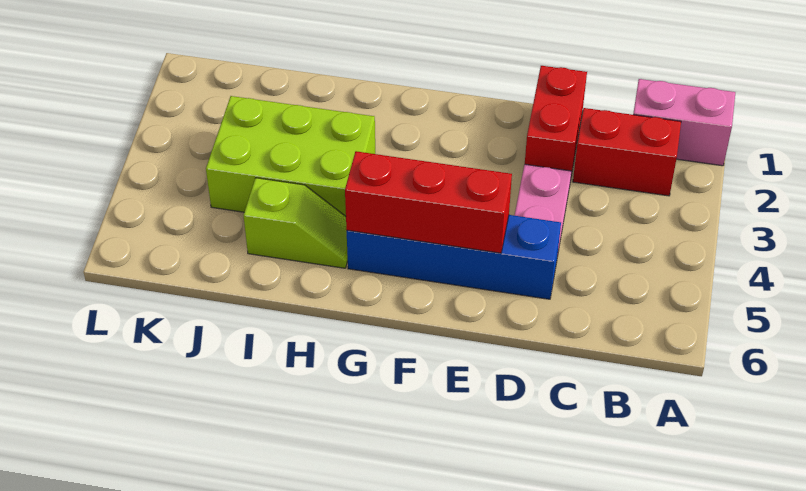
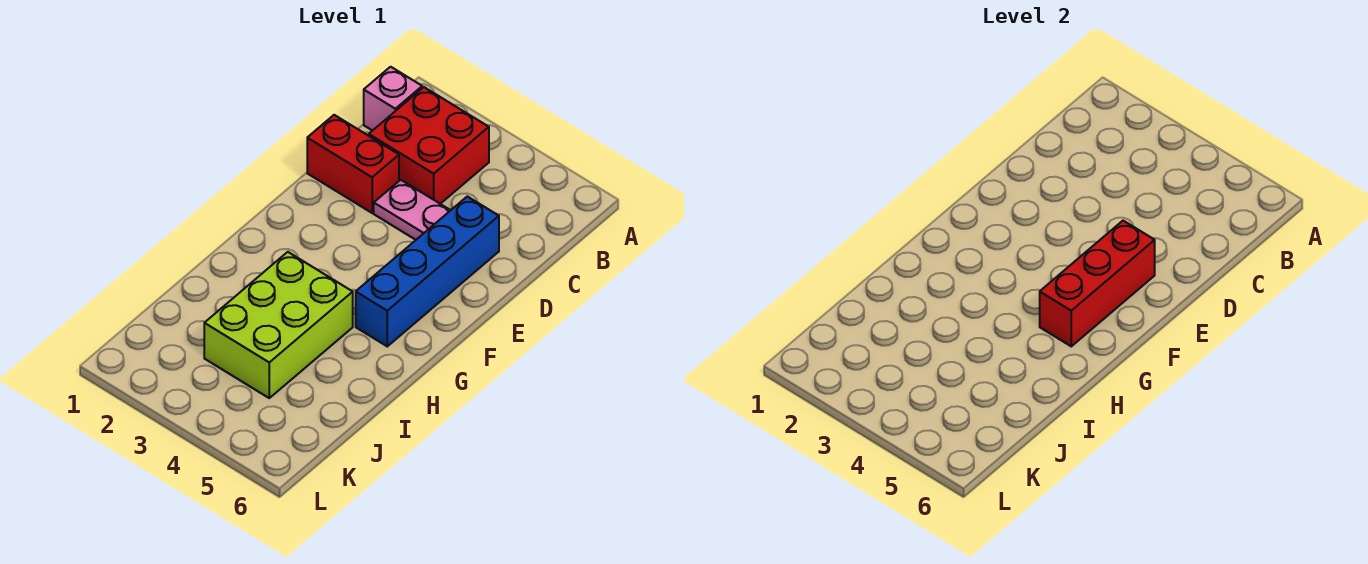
pink brick A1:B1 level 1 -> pink brick B1 level 1
red brick B2:C2 level 1 -> red brick B2:C3 level 1
lime slope H5:I5 level 1 top I -> none

